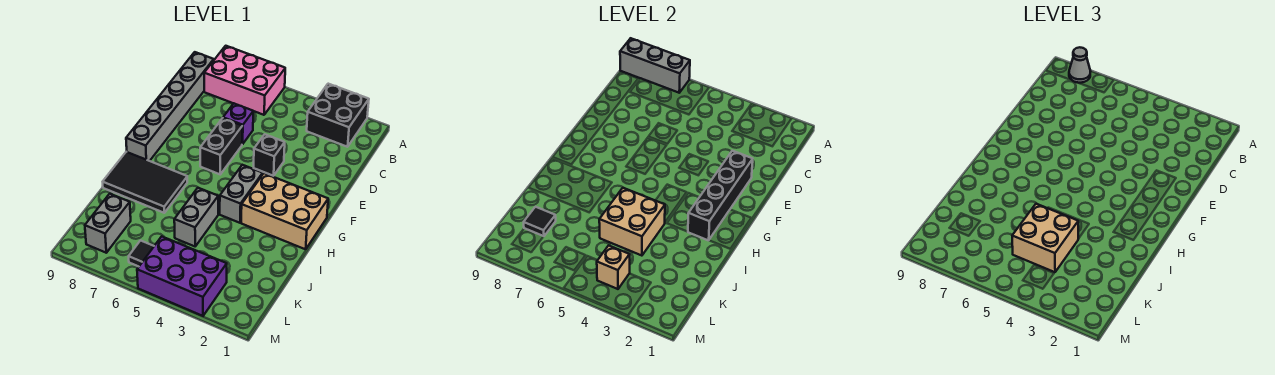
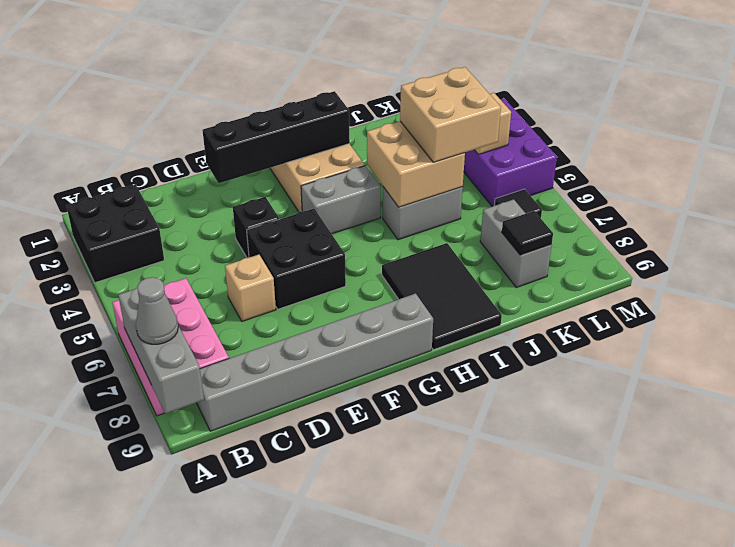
purple brick D6 level 1 -> tan brick D6 level 1
black brick E6:F6 level 1 -> black brick E5:F6 level 1
grey brick K8:L8 level 1 -> grey brick K7:K8 level 1

